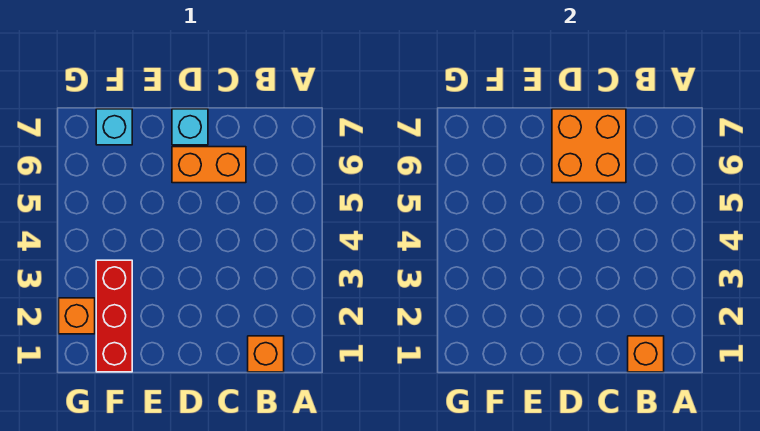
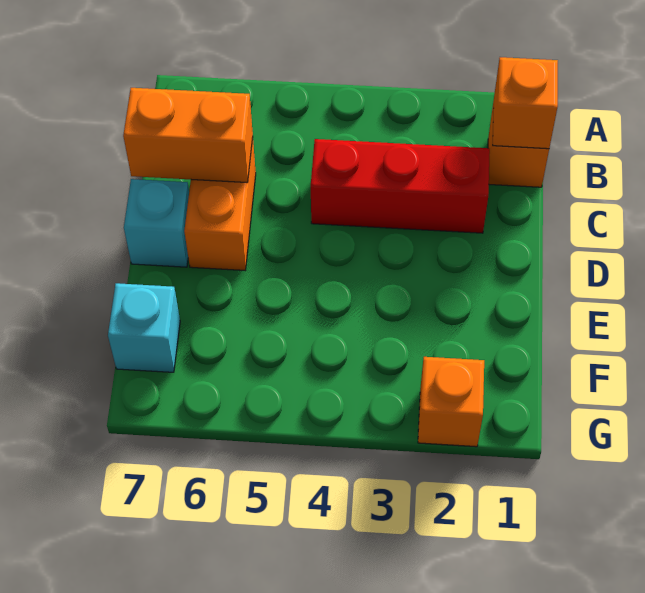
orange brick C6:D7 level 2 -> orange brick C6:C7 level 2
red brick F1:F3 level 1 -> red brick C2:C4 level 1

